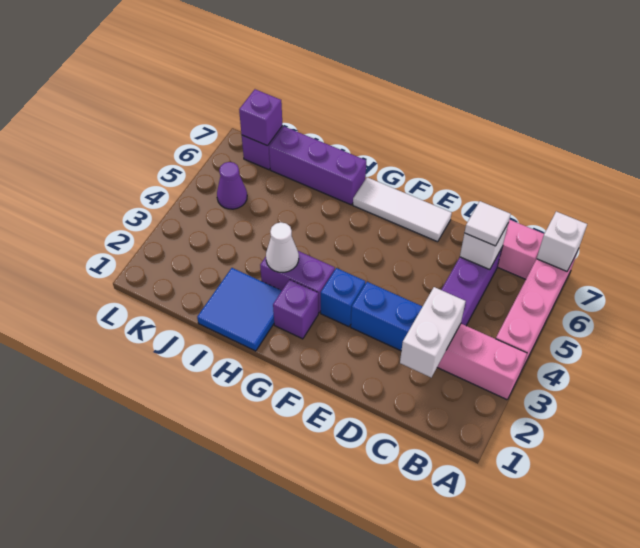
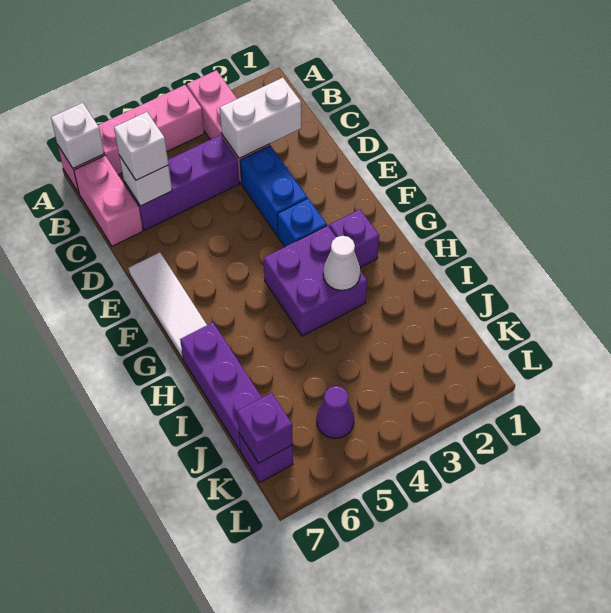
white tile C6 level 3 -> white brick C6 level 3
purple brick G3:H3 level 1 -> purple brick G3:H4 level 1
blue tile H1:I2 level 1 -> none

